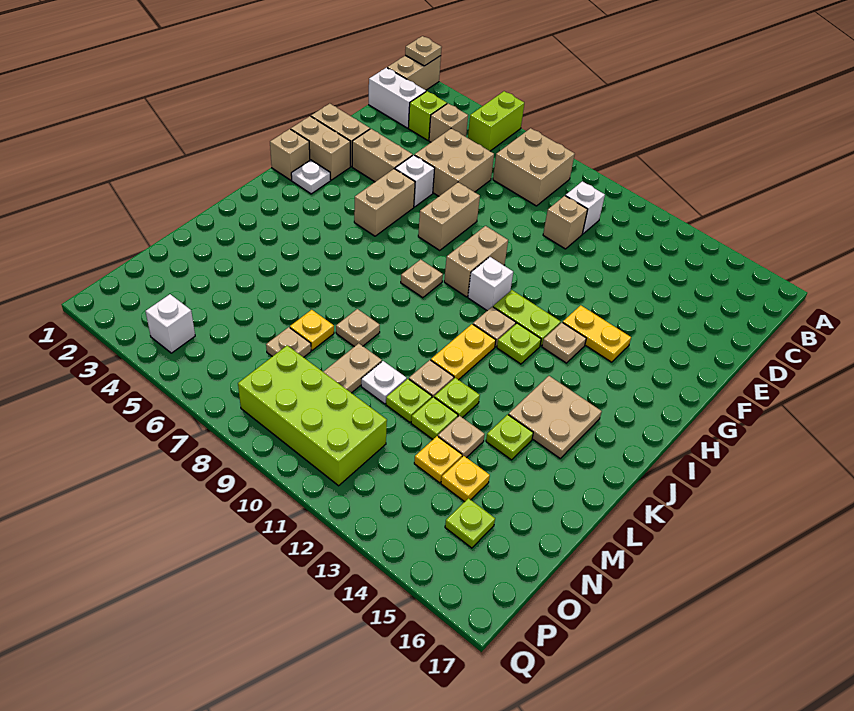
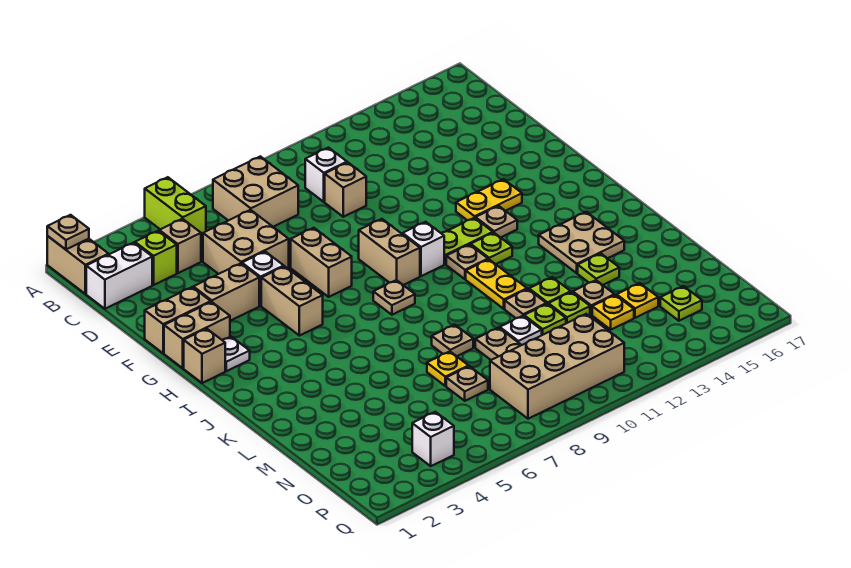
lime brick O8:P11 level 1 -> tan brick O8:P11 level 1

